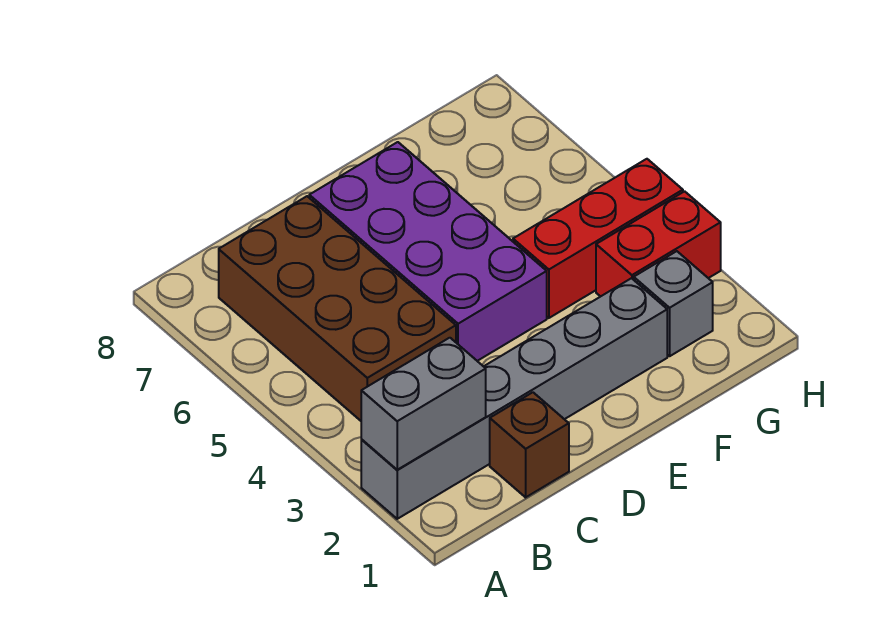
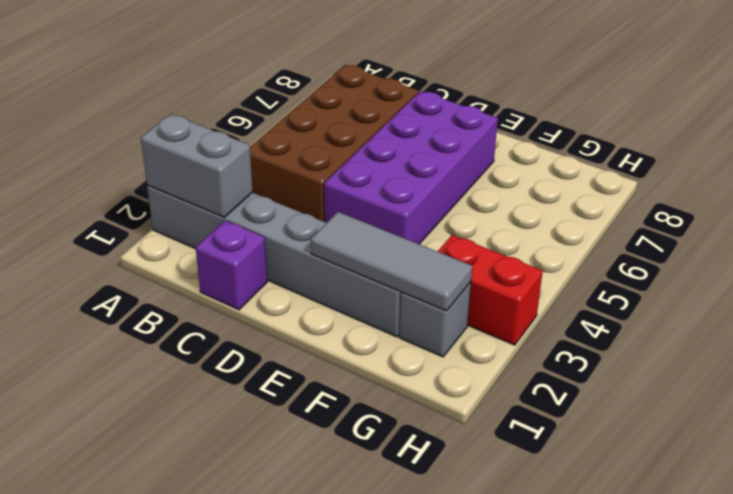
brown brick C1 level 1 -> purple brick C1 level 1
none -> grey tile E2:G2 level 2
red brick F4:H4 level 1 -> none

